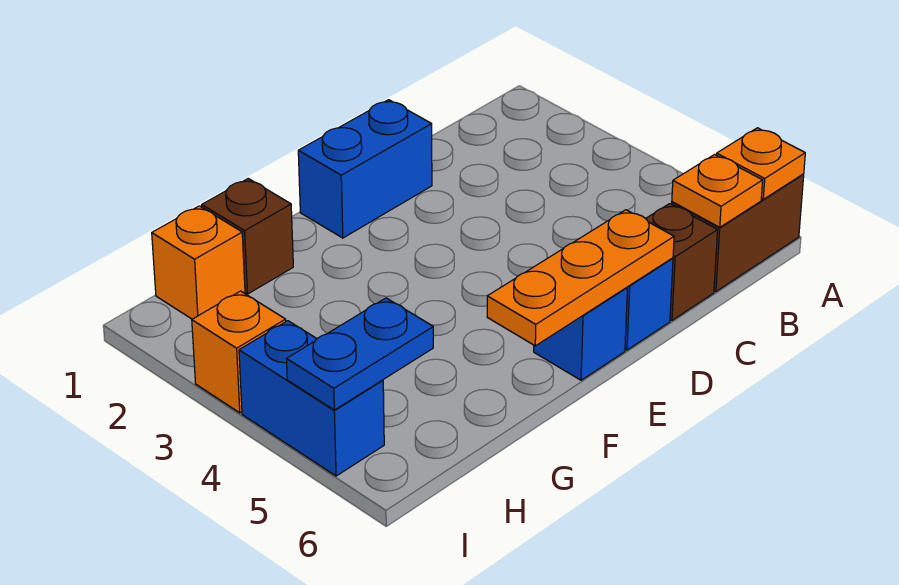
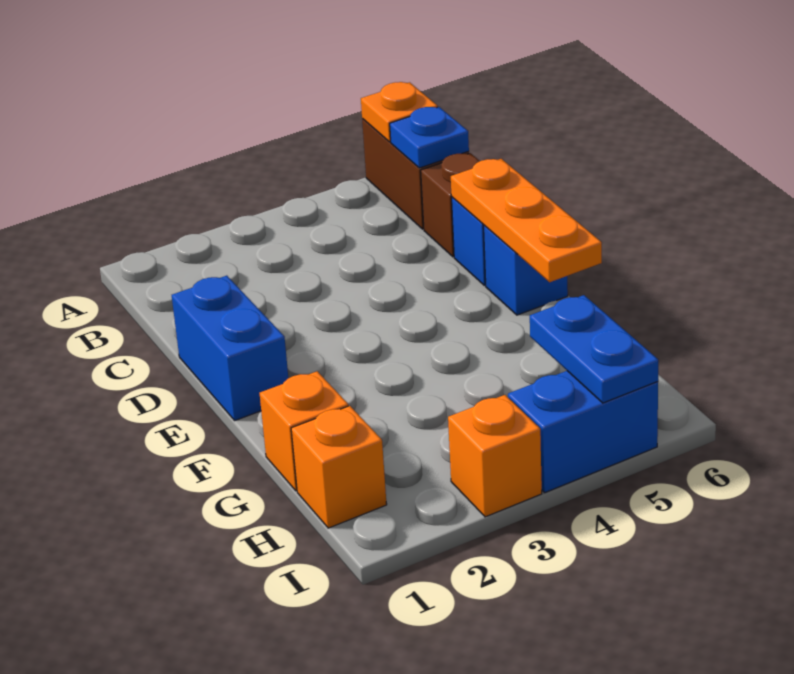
orange plate B6 level 2 -> blue plate B6 level 2
brown brick G1 level 1 -> orange brick G1 level 1

